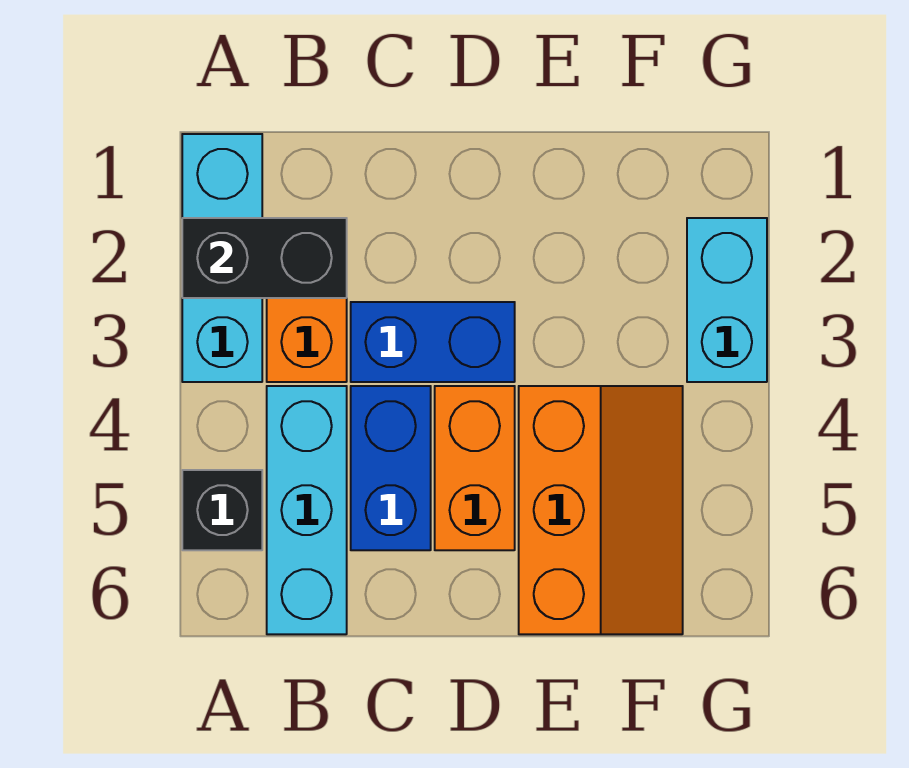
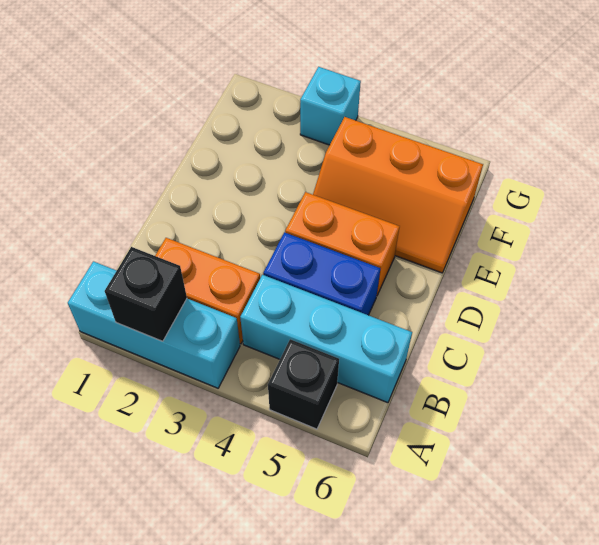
black brick A2:B2 level 2 -> black brick A2 level 2
blue brick C3:D3 level 1 -> none
orange slope E4:F6 level 1 top E -> orange slope E4:F6 level 1 top F
cyan brick G2:G3 level 1 -> cyan brick G3 level 1

